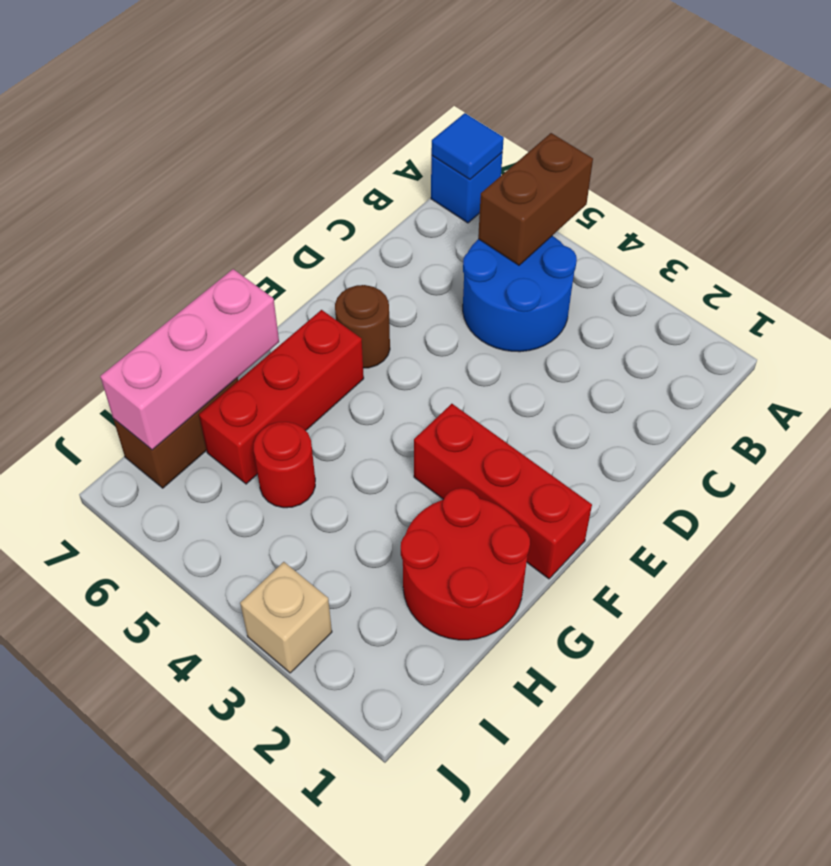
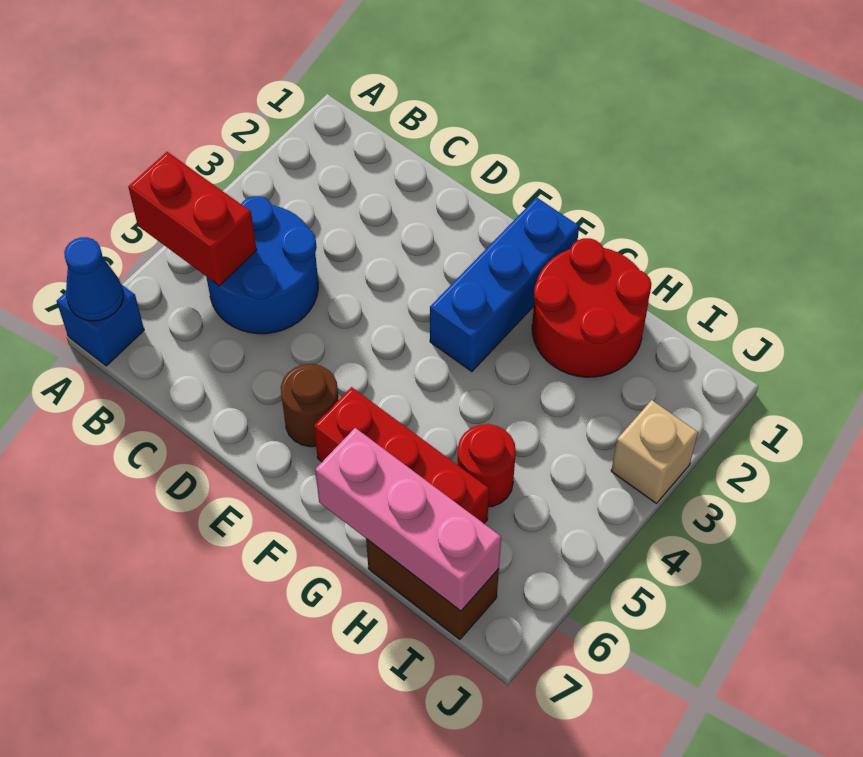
brown brick A5:B5 level 2 -> red brick A5:B5 level 2
blue tile A7 level 2 -> blue cone A7 level 2
red brick F1:F3 level 1 -> blue brick F1:F3 level 1

